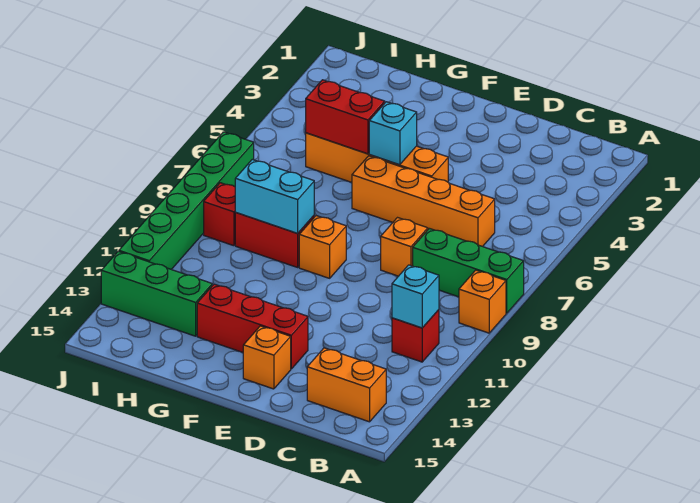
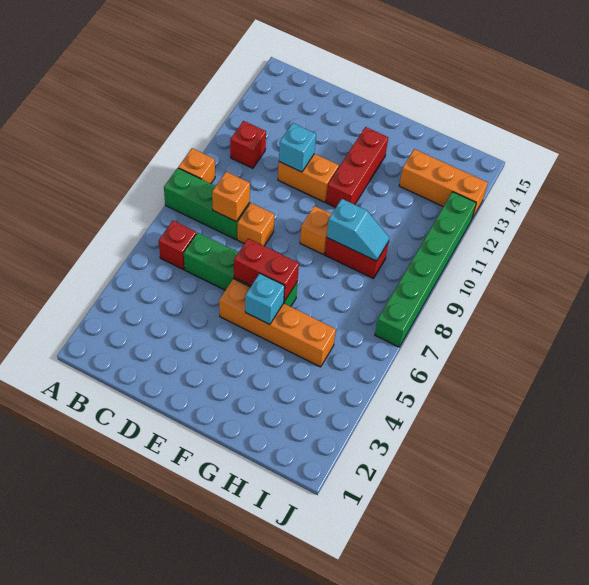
cyan brick B11 level 2 -> cyan brick D11 level 2
orange brick B14:C14 level 1 -> orange brick D11:E11 level 1
orange brick C6:F6 level 1 -> green brick C6:F6 level 1
red brick E13:G13 level 1 -> red brick F11:F13 level 1
orange brick E14 level 1 -> orange brick C8 level 2
red brick G5:H5 level 2 -> red brick E6:F6 level 2
cyan brick G9:H9 level 2 -> cyan slope G9:H9 level 2 top G
green brick H13:J13 level 1 -> orange brick H13:J13 level 1
red brick I9 level 1 -> red brick B6 level 1

